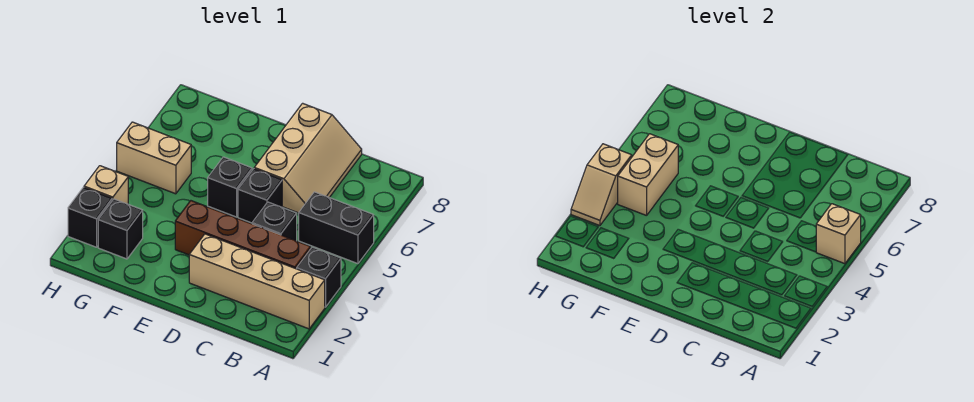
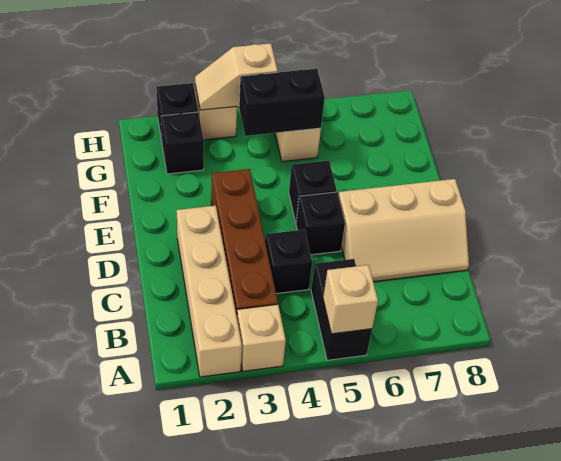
black brick A3 level 1 -> tan brick A3 level 1
tan brick G4:G5 level 2 -> black brick G4:G5 level 2

